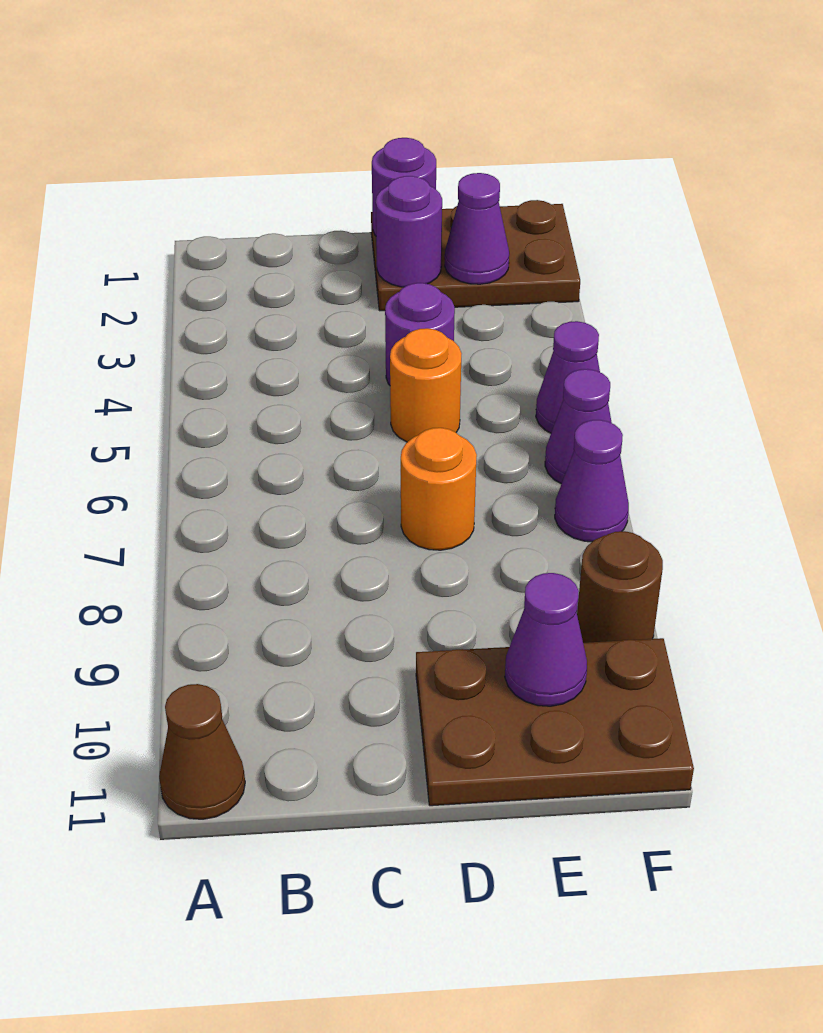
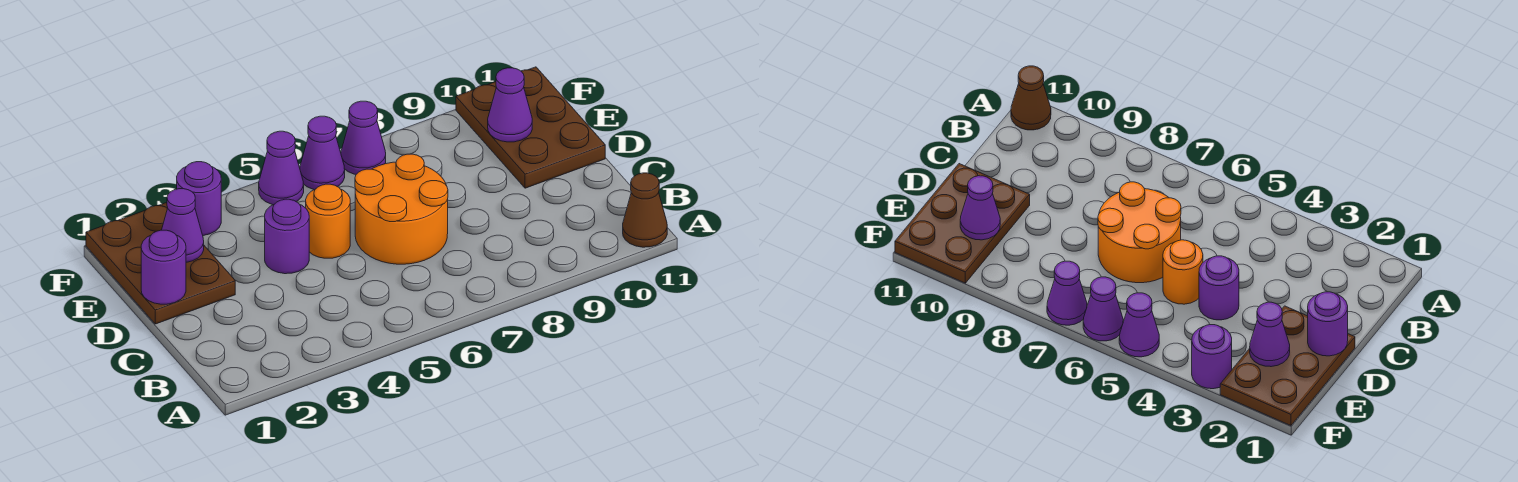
purple round brick D2 level 2 -> purple round brick F3 level 1
orange round brick D7 level 1 -> orange round brick C6:D7 level 1
brown round brick F9 level 1 -> none

